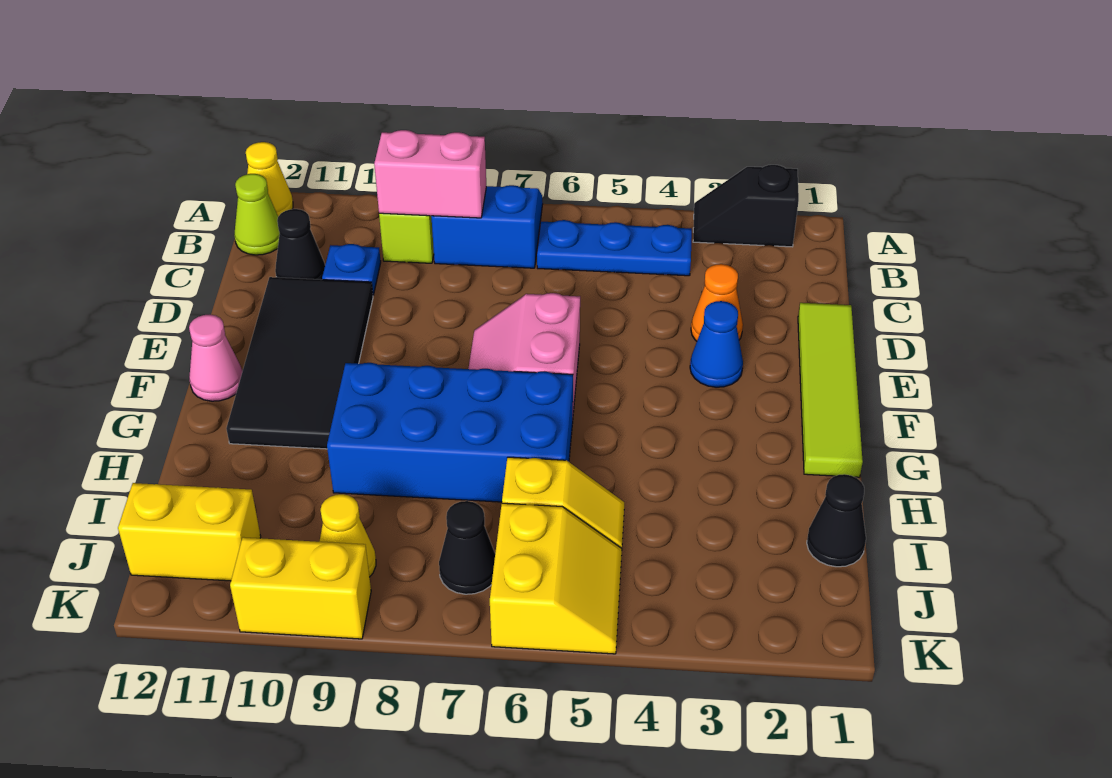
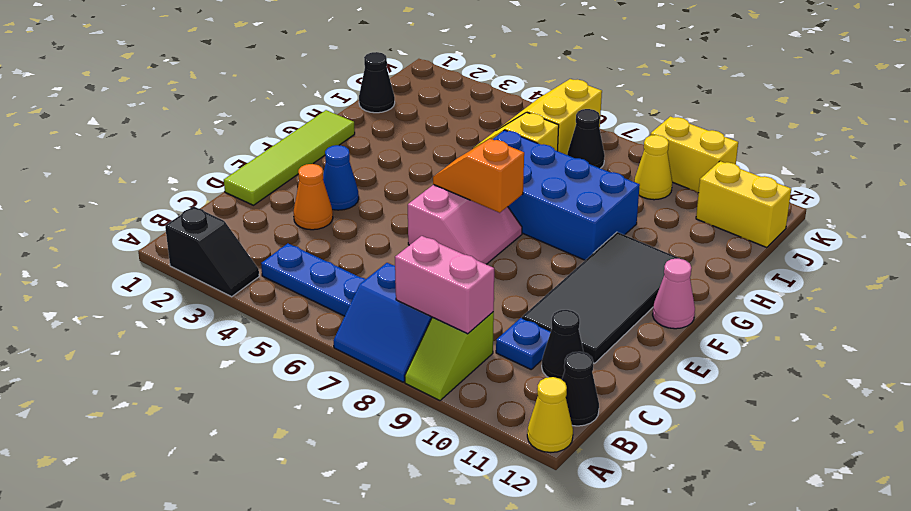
lime cone B12 level 1 -> black cone B12 level 1
none -> orange slope F6:F7 level 2 top 7

